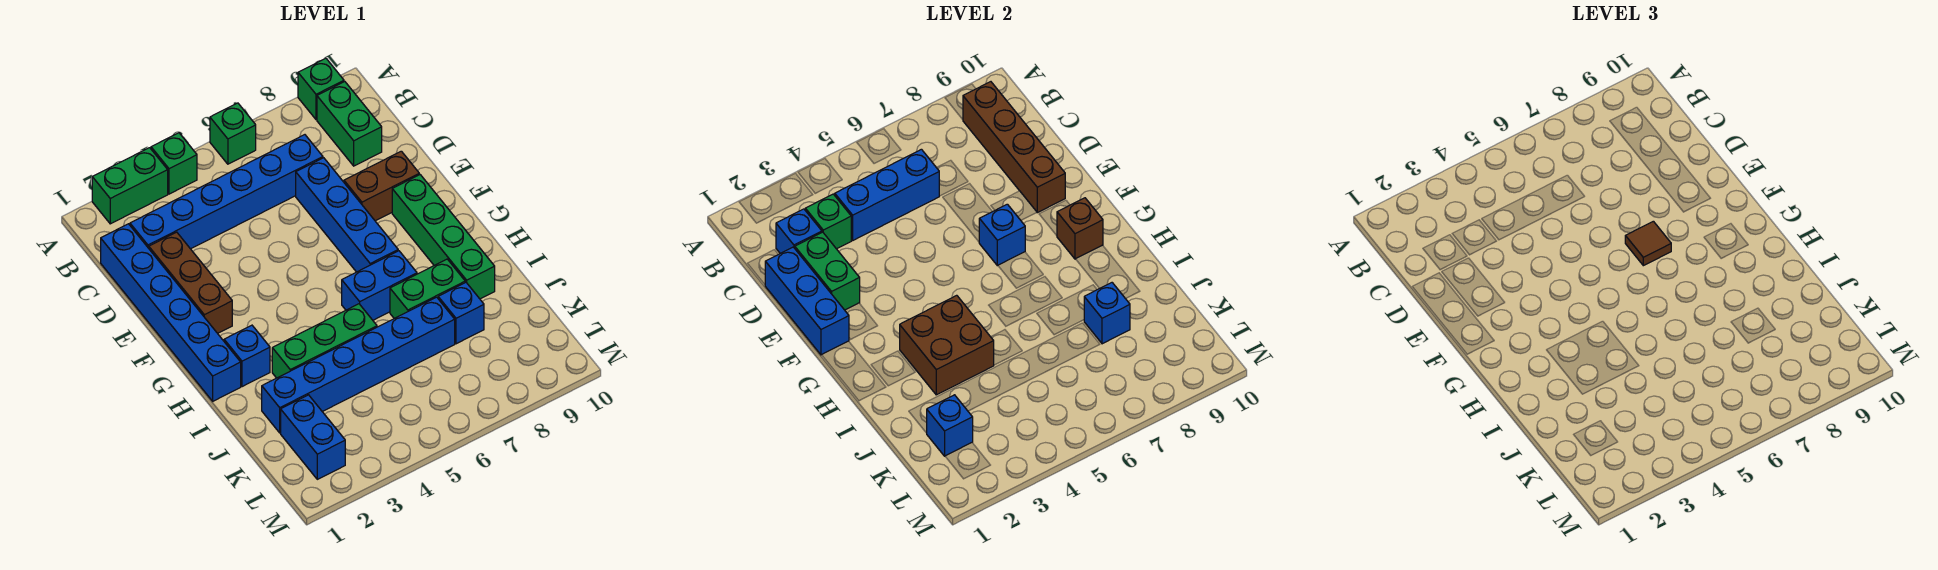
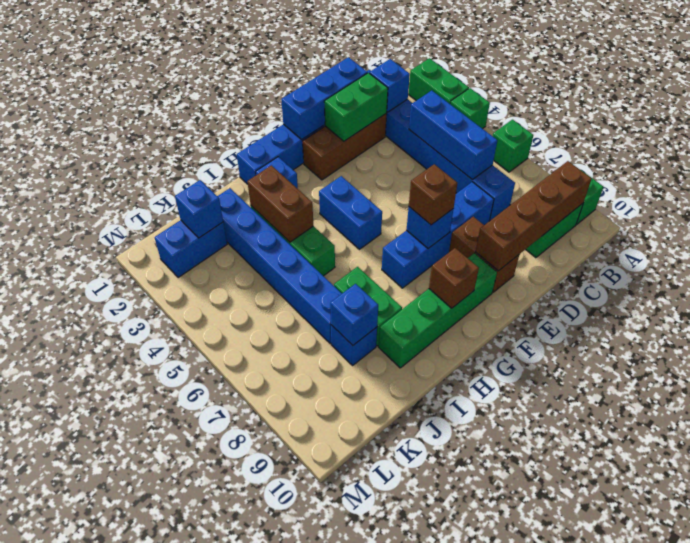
green brick C3 level 2 -> none
brown tile F7 level 3 -> brown brick F7 level 3
brown brick H3:I4 level 2 -> brown brick I3:I4 level 2
blue brick H6:H7 level 1 -> blue brick G4:G5 level 1

